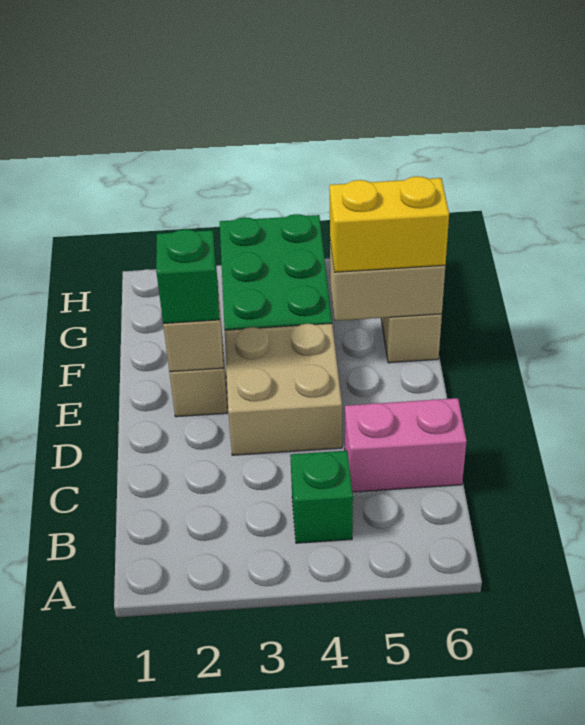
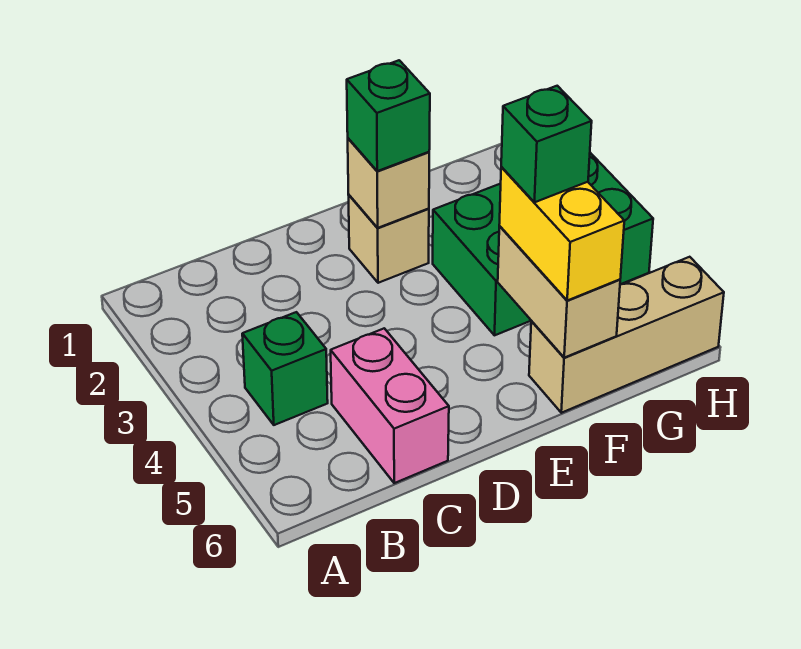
tan brick D3:E4 level 1 -> none
none -> green brick F5 level 4

